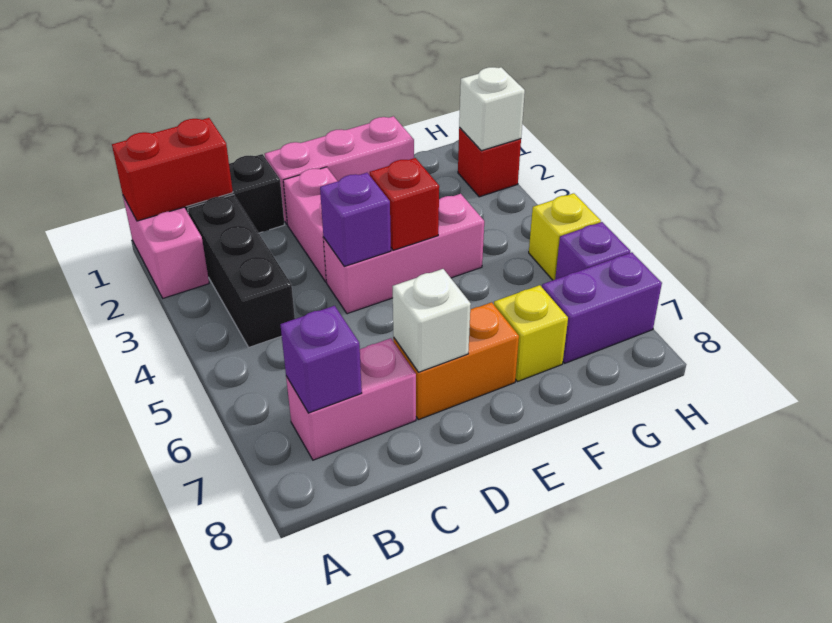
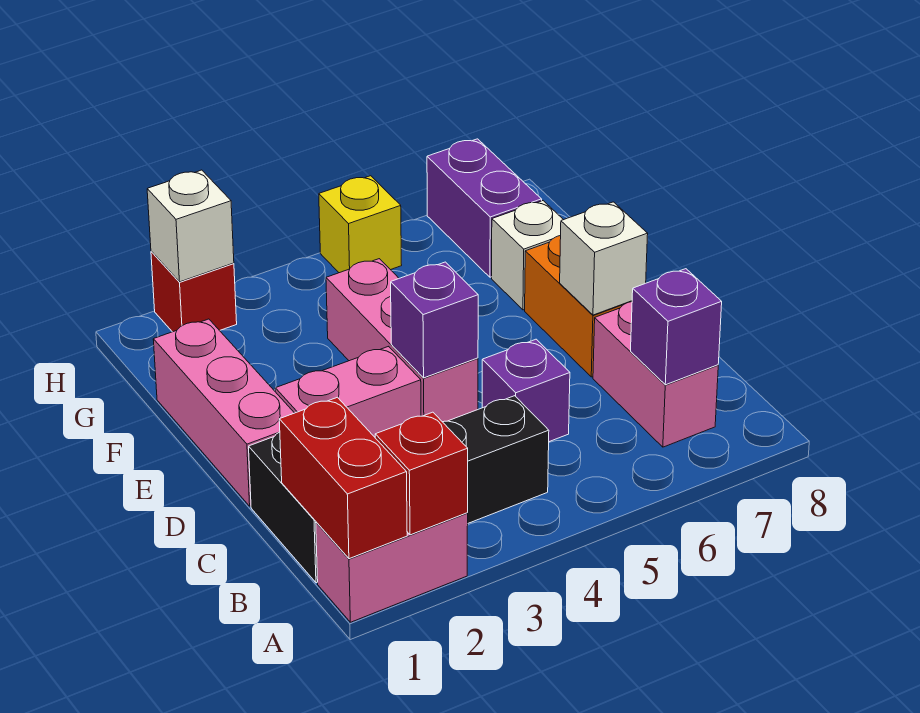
red brick E4 level 2 -> red brick A2 level 2
yellow brick F7 level 1 -> white brick F7 level 1
purple brick H6 level 1 -> purple brick C5 level 1

